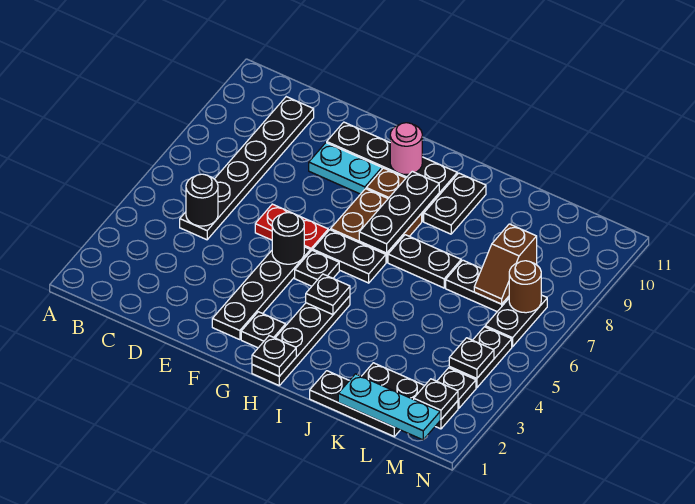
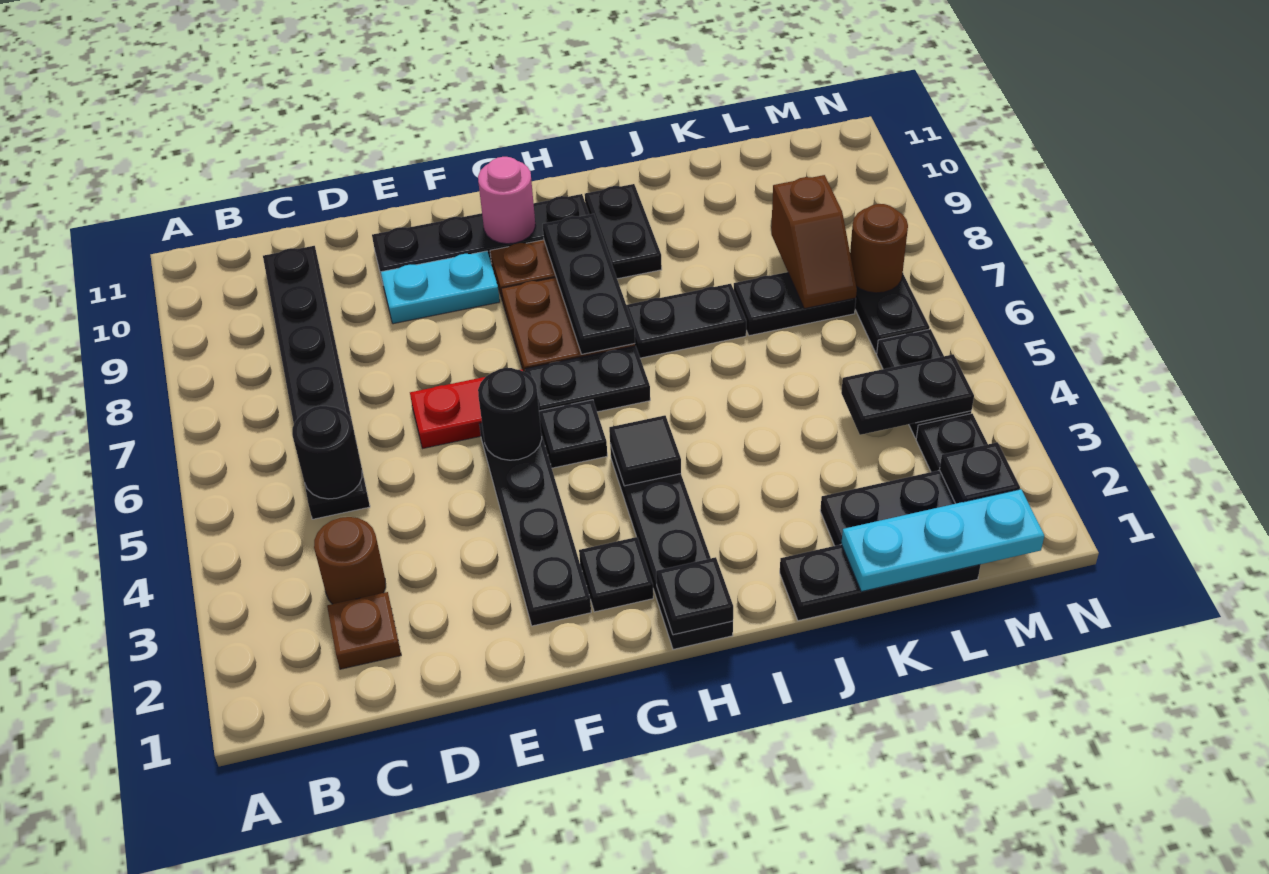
none -> brown plate C2 level 1
none -> brown round brick C3 level 1
black plate H4 level 2 -> black tile H4 level 2
black plate M4 level 2 -> black plate L4:M4 level 2

